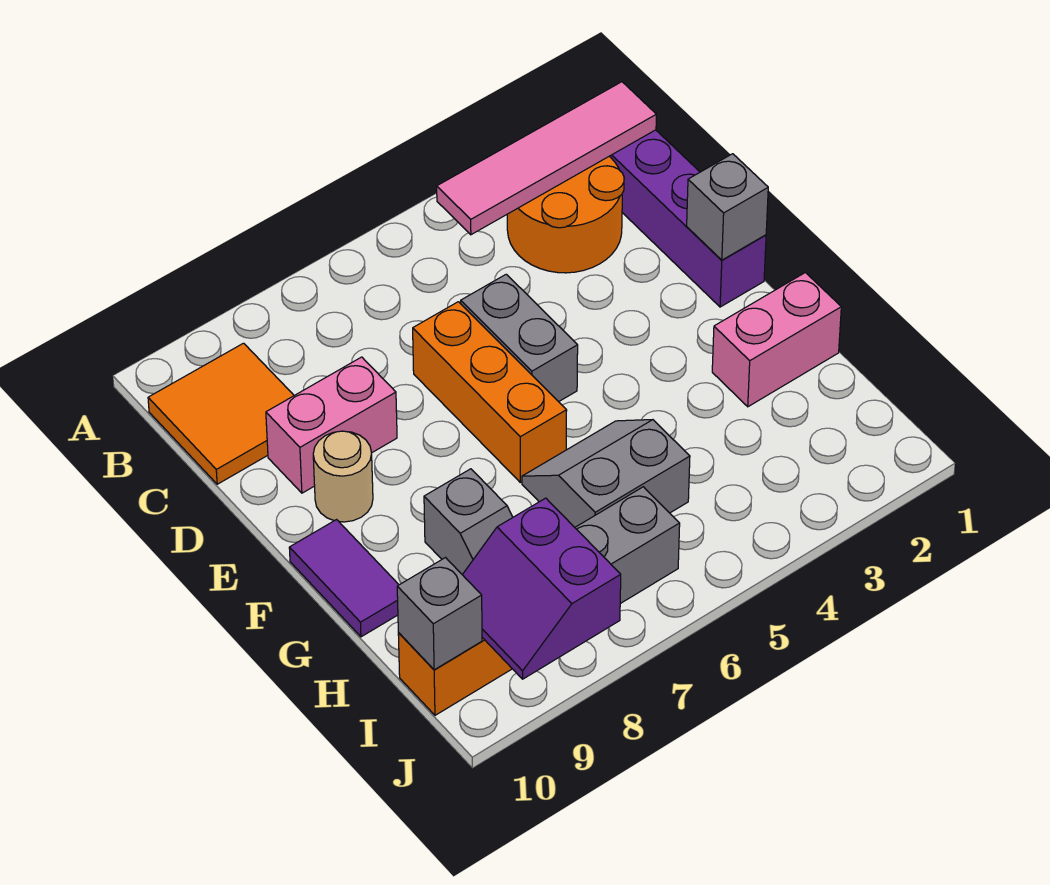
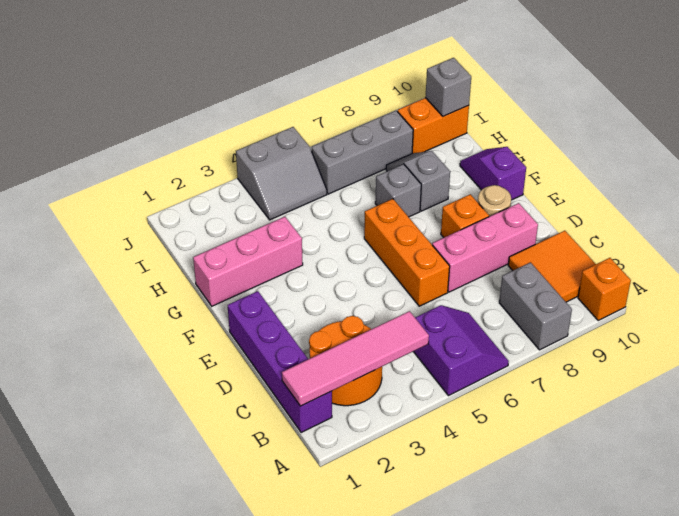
none -> orange brick A10 level 1
grey brick D5:E5 level 1 -> grey brick A8:B8 level 1
pink brick D8:D9 level 1 -> pink brick D7:D9 level 1
grey brick E1 level 2 -> grey brick G7 level 1
none -> orange brick E8 level 1
purple tile F10:G10 level 1 -> purple slope F10:G10 level 1 top F
pink brick G1:G2 level 1 -> pink brick G1:G3 level 1
grey slope G5:H6 level 1 top H -> grey slope I4:J5 level 1 top J
purple slope I8:J9 level 2 top 8 -> purple slope A5:B6 level 1 top 5

